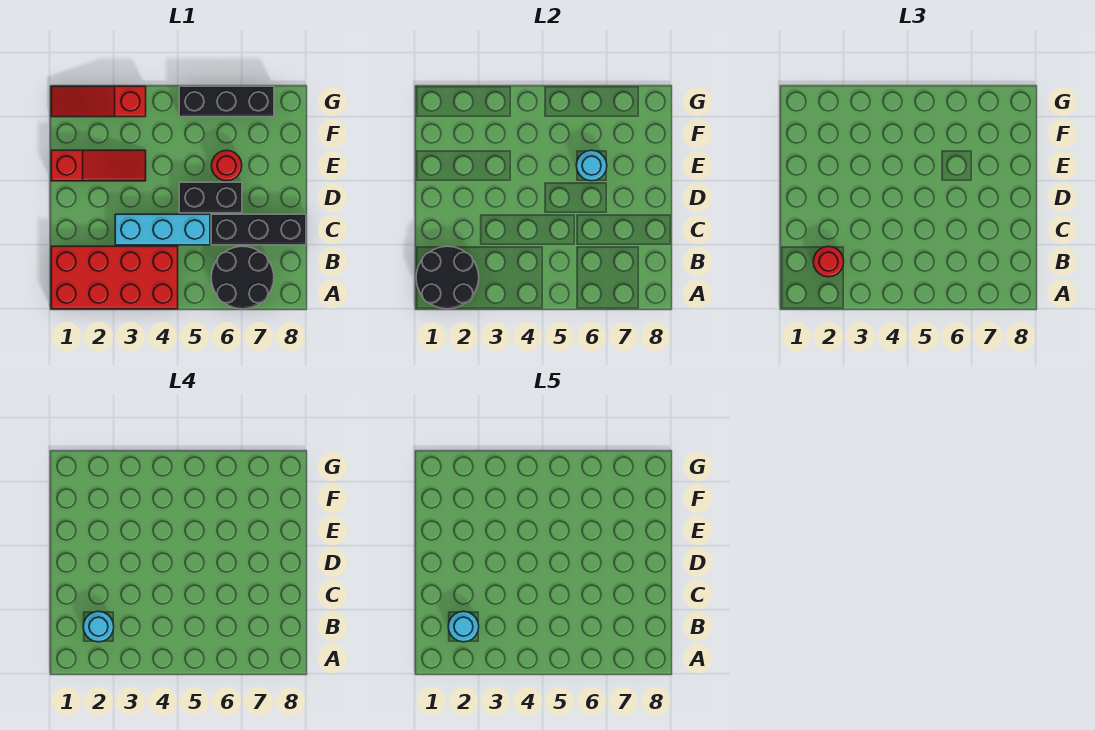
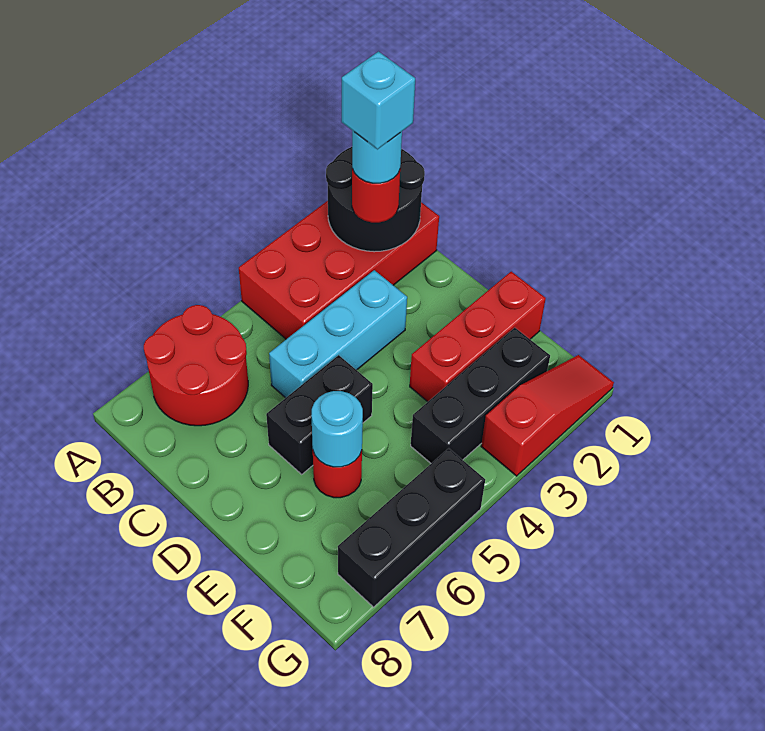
black round brick A6:B7 level 1 -> red round brick A6:B7 level 1
cyan round brick B2 level 5 -> cyan brick B2 level 5
black brick C6:C8 level 1 -> black brick F2:F4 level 1
red slope E1:E3 level 1 top 1 -> red brick E1:E3 level 1

